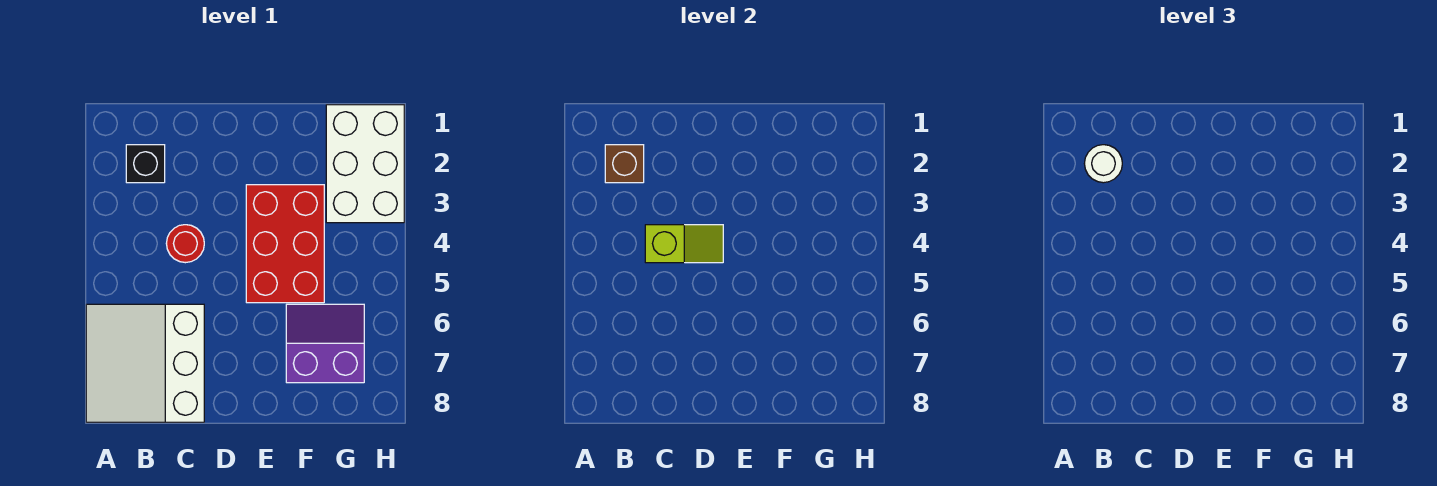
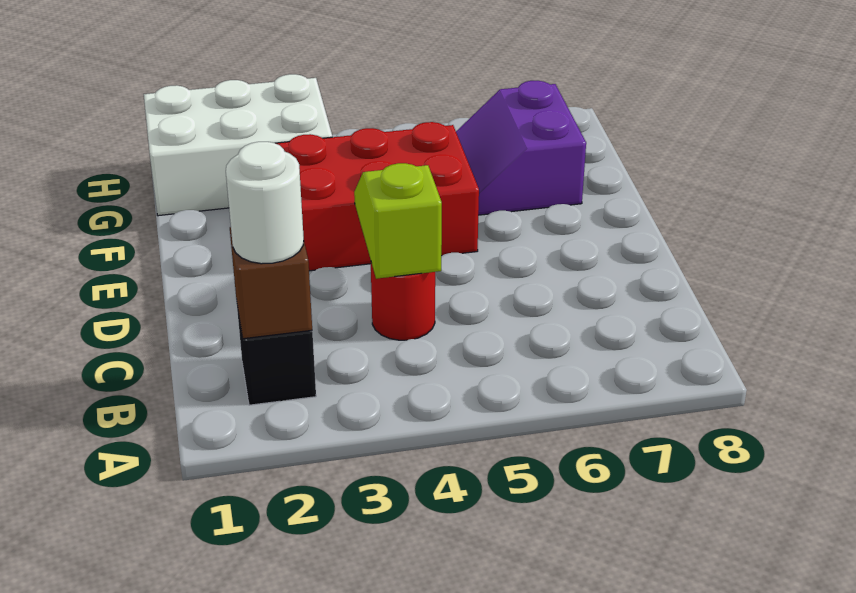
white slope A6:C8 level 1 top C -> none

